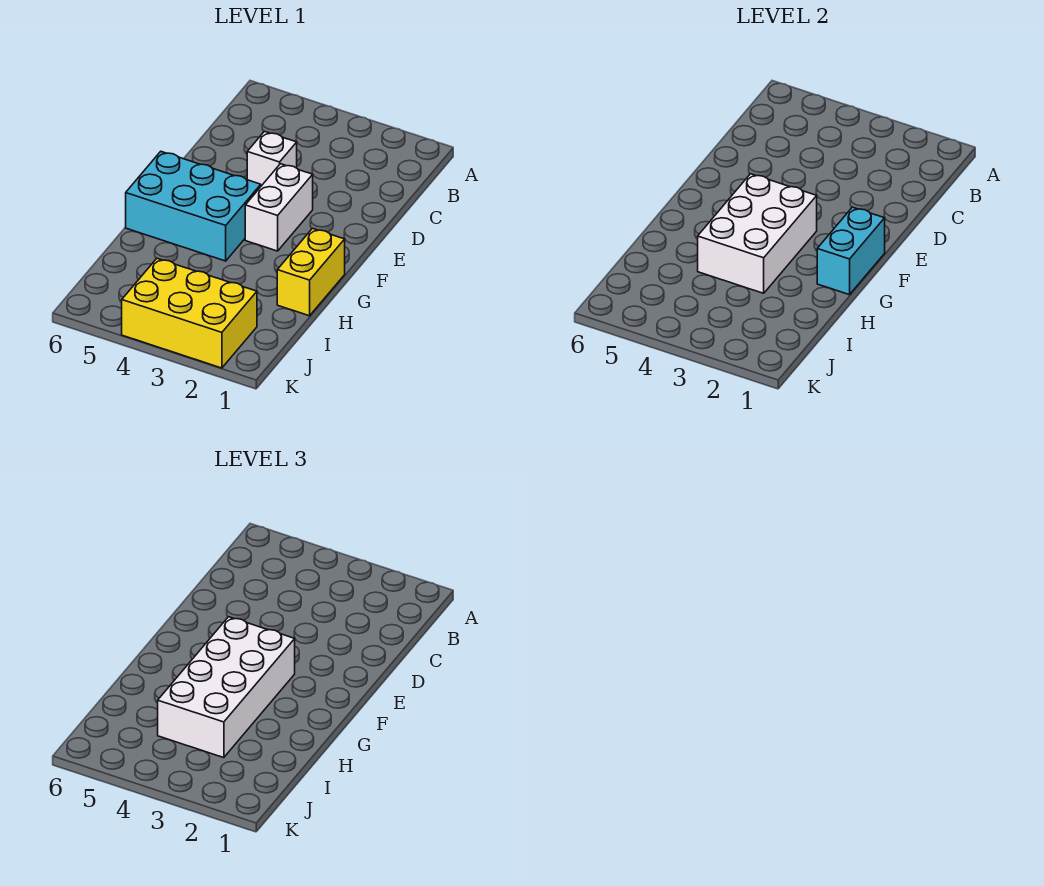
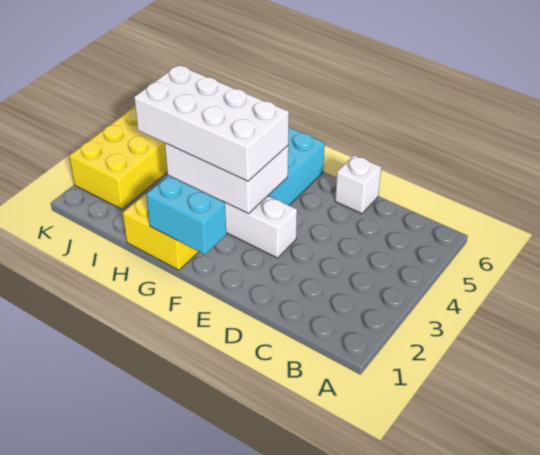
white brick D4 level 1 -> white brick D6 level 1

